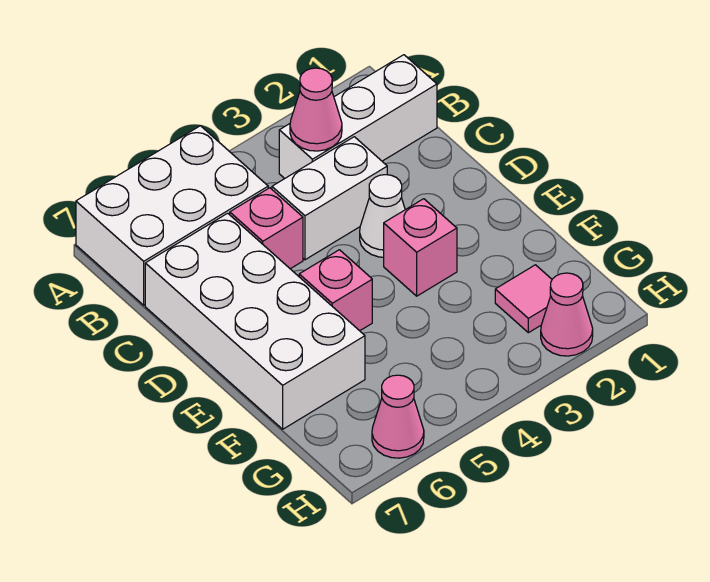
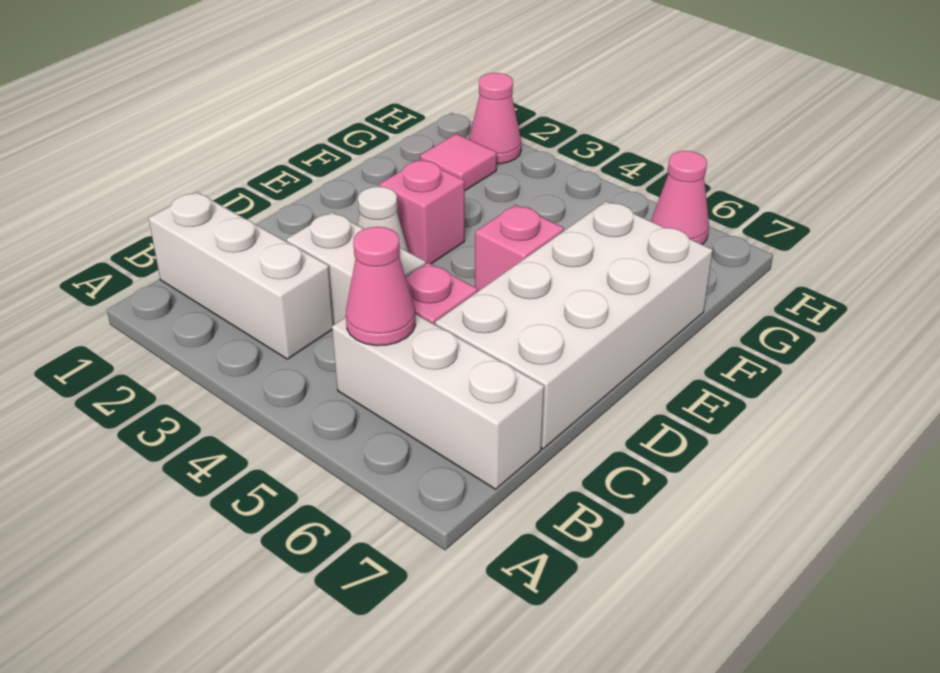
white brick A5:B7 level 1 -> white brick B5:B7 level 1
pink cone B3 level 2 -> pink cone B5 level 2

